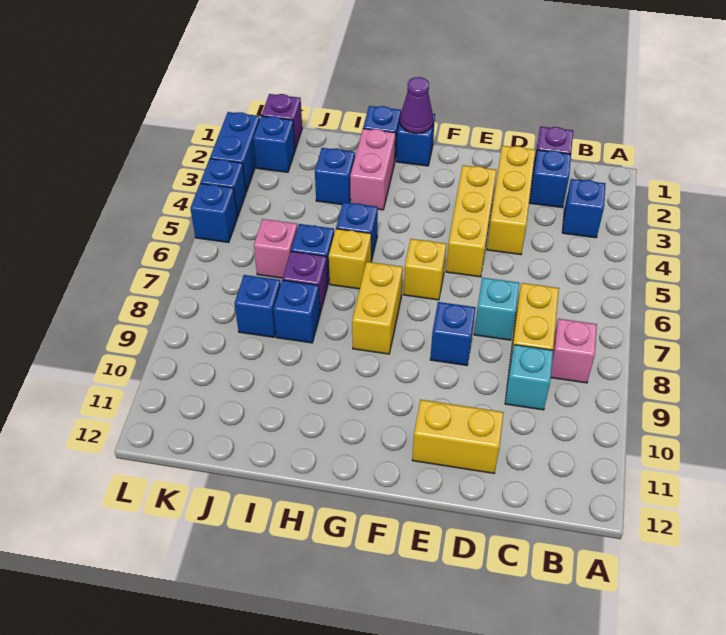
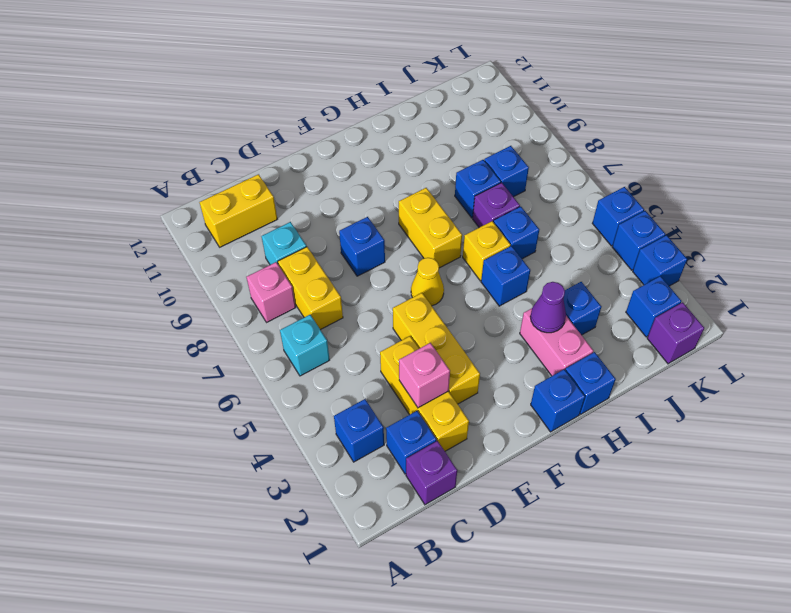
cyan brick D7 level 1 -> cyan brick B6 level 1
yellow brick D11:E11 level 1 -> yellow brick B11:C11 level 1
yellow brick F6 level 1 -> yellow cone F6 level 1
purple cone G1 level 2 -> purple cone H3 level 2
pink brick J6 level 1 -> pink brick D3 level 2
blue brick L2:L3 level 1 -> blue brick L3 level 1

